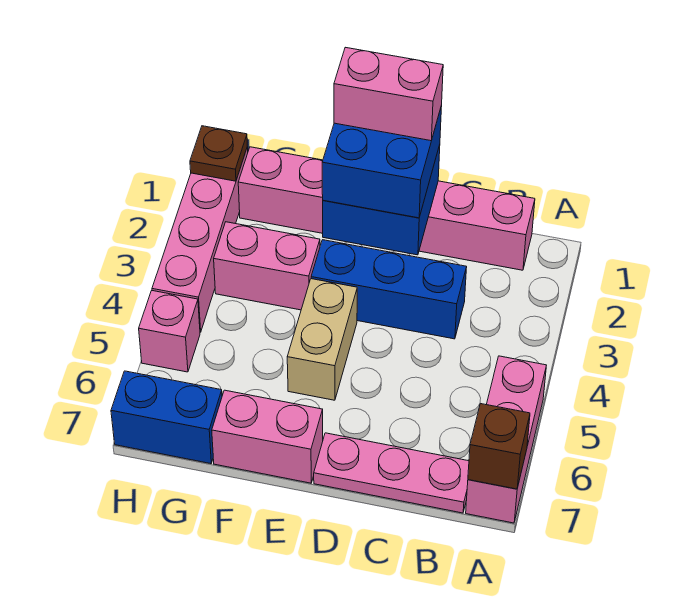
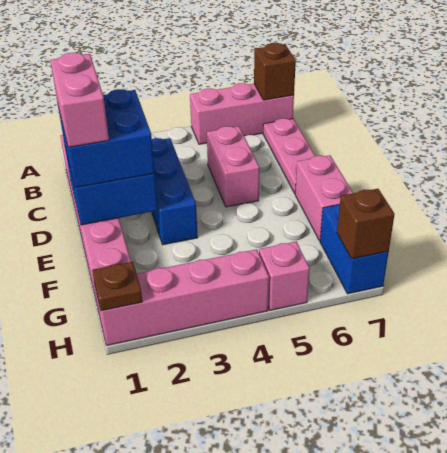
tan brick E4:E5 level 1 -> none
pink brick F3:G3 level 1 -> pink brick C5:D5 level 1
none -> brown brick H7 level 2

